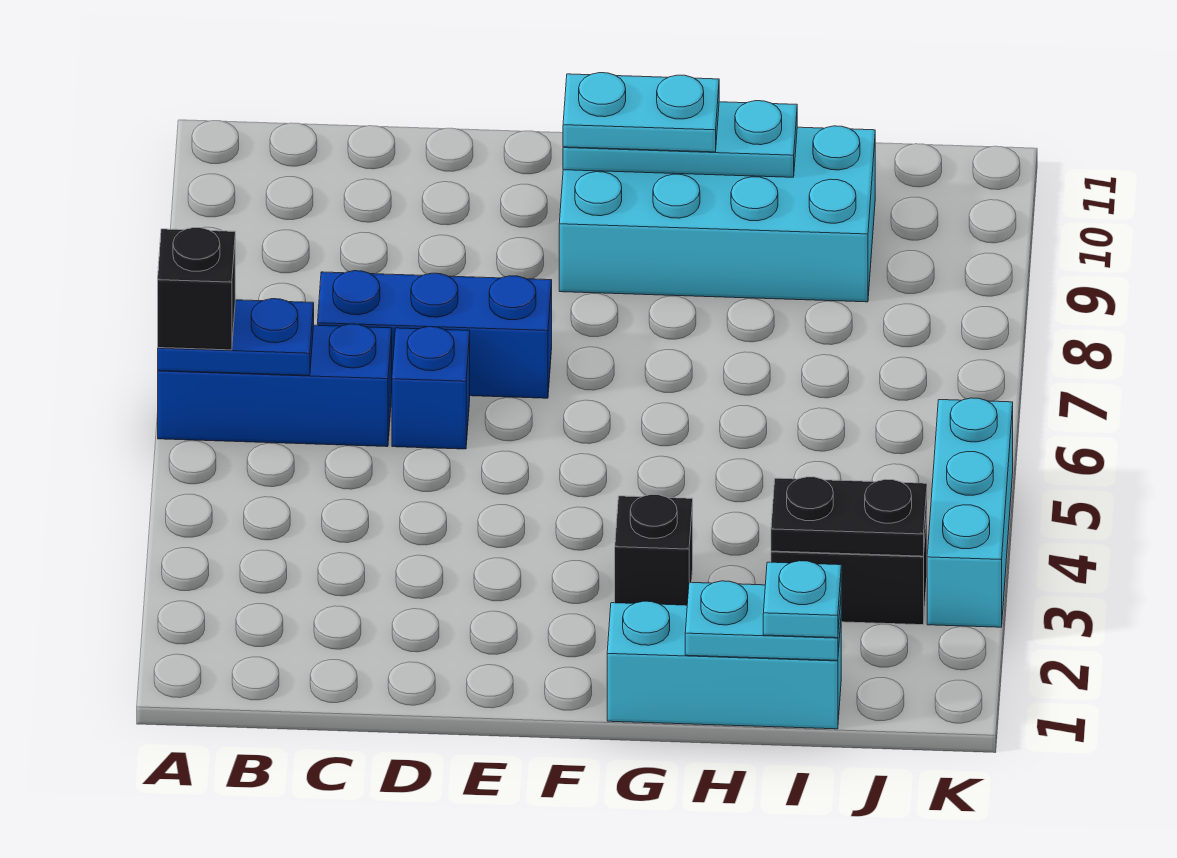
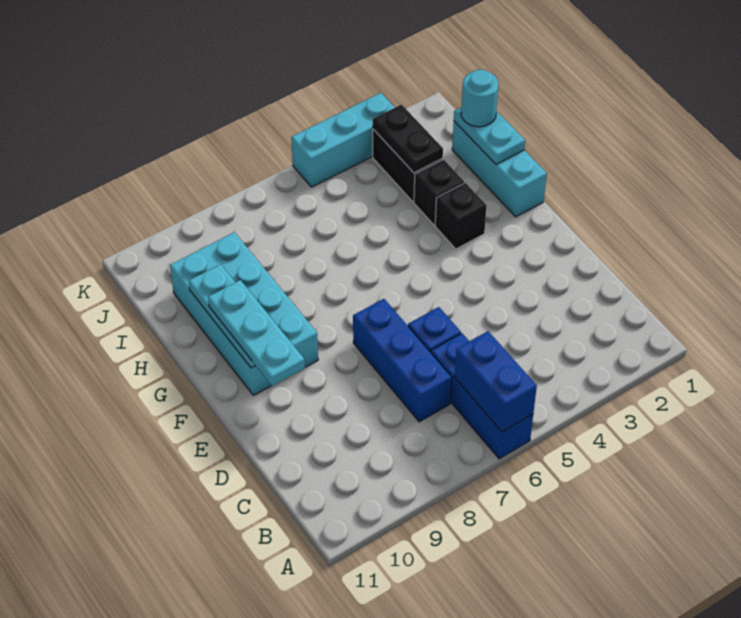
blue plate A6:B6 level 2 -> blue brick A6:B6 level 2
black brick A6 level 3 -> black brick H3 level 1
cyan plate F10:G10 level 3 -> cyan plate E10:G10 level 3
cyan plate I1 level 3 -> cyan round brick I1 level 3

